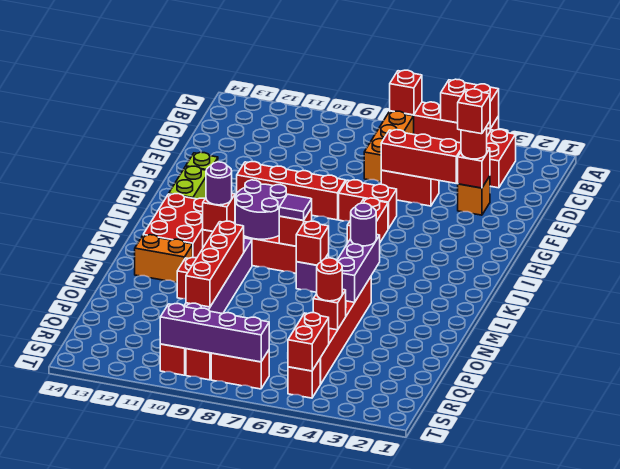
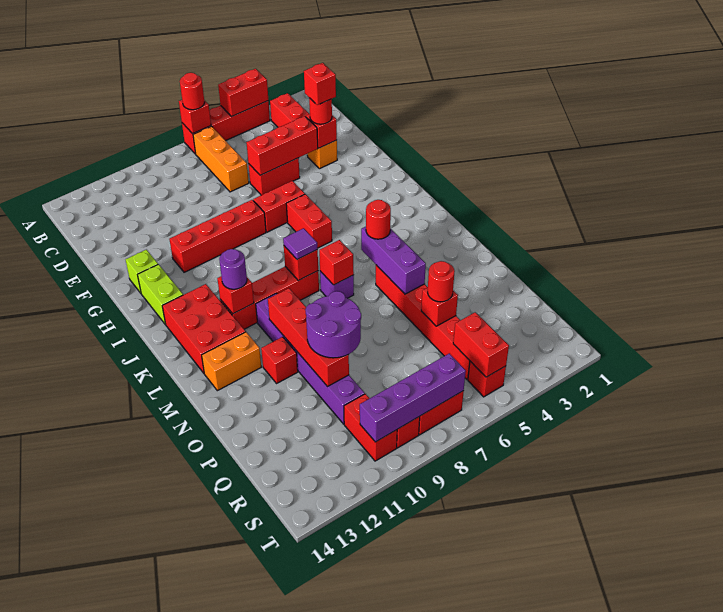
none -> red round brick A7 level 3
purple round brick J9:K10 level 2 -> purple round brick O9:P10 level 3
purple round brick L5 level 3 -> red round brick L5 level 3

